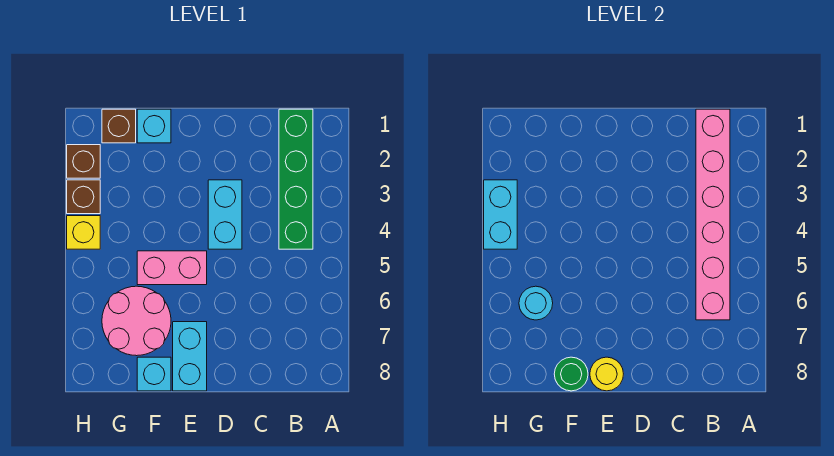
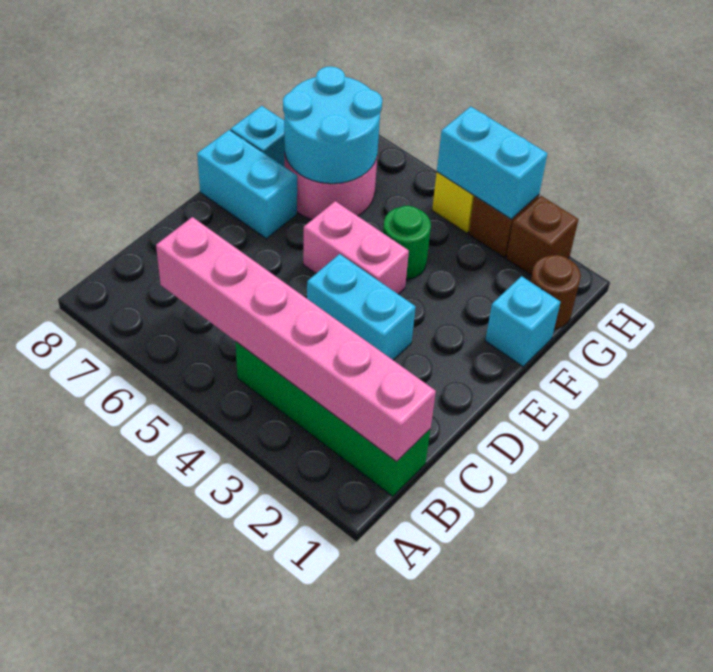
pink brick E5:F5 level 1 -> pink brick E4:E5 level 1
yellow round brick E8 level 2 -> none
green round brick F8 level 2 -> green round brick F4 level 1
brown brick G1 level 1 -> brown round brick G1 level 1
cyan round brick G6 level 2 -> cyan round brick F6:G7 level 2

